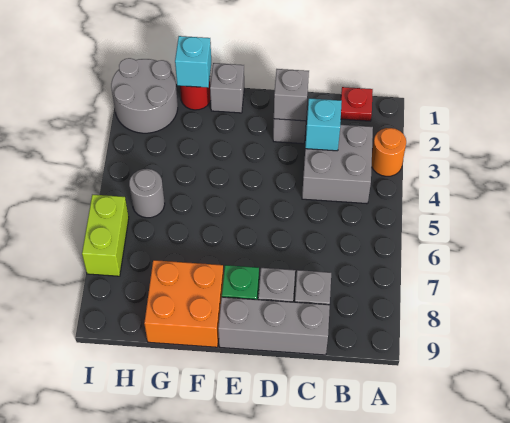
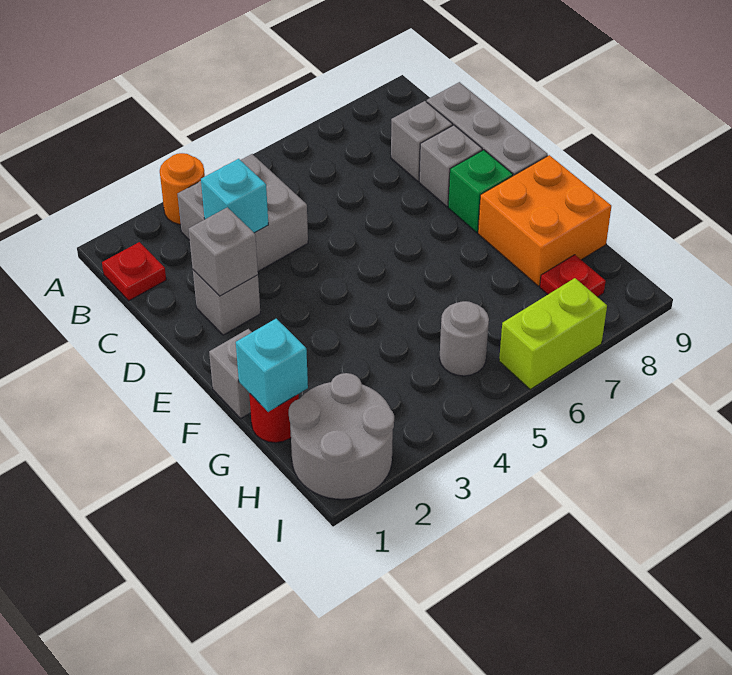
none -> red plate H8 level 1

